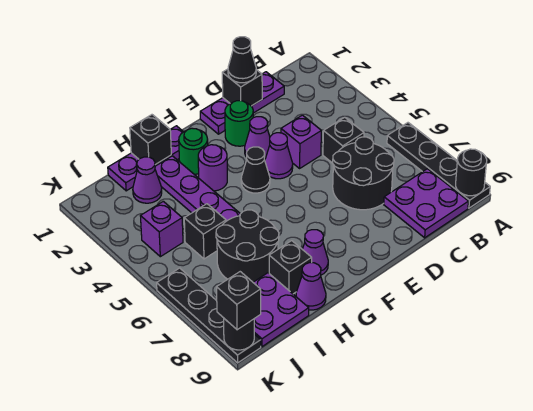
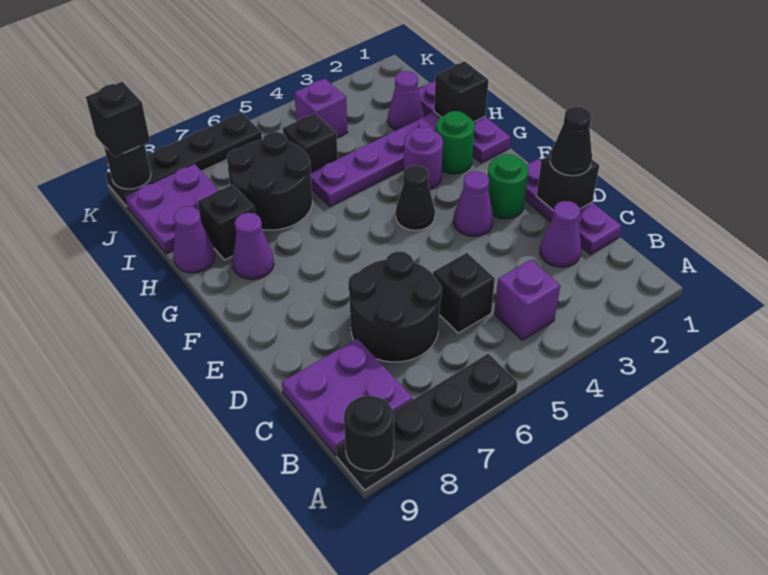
purple brick D4 level 1 -> purple brick B4 level 1
purple cone E4 level 1 -> purple cone C2 level 1

